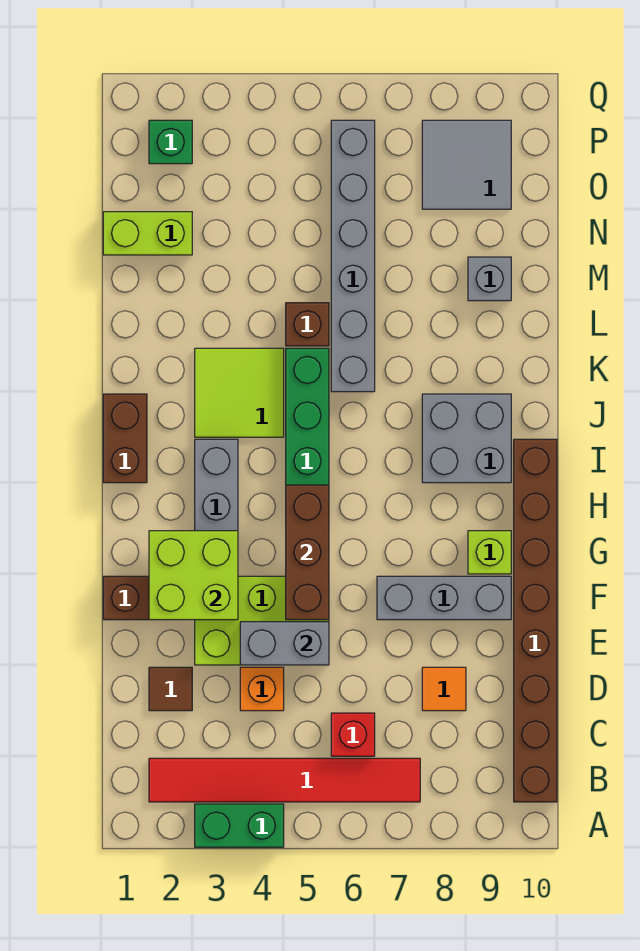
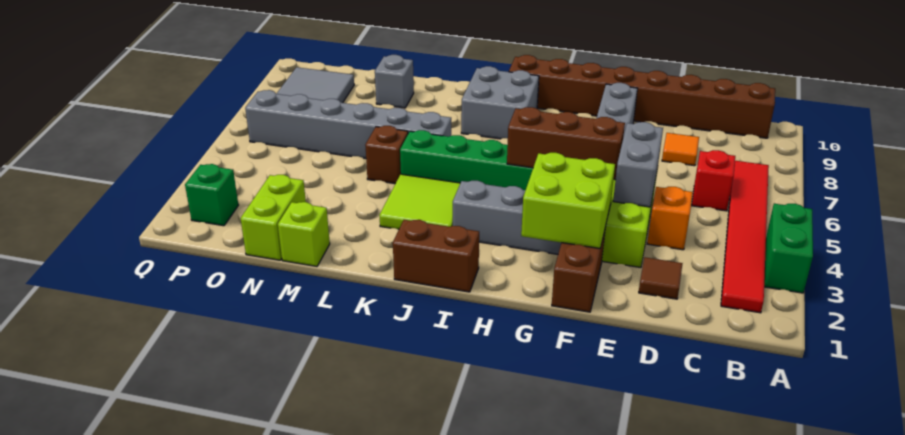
lime brick G9 level 1 -> lime brick M1 level 1

